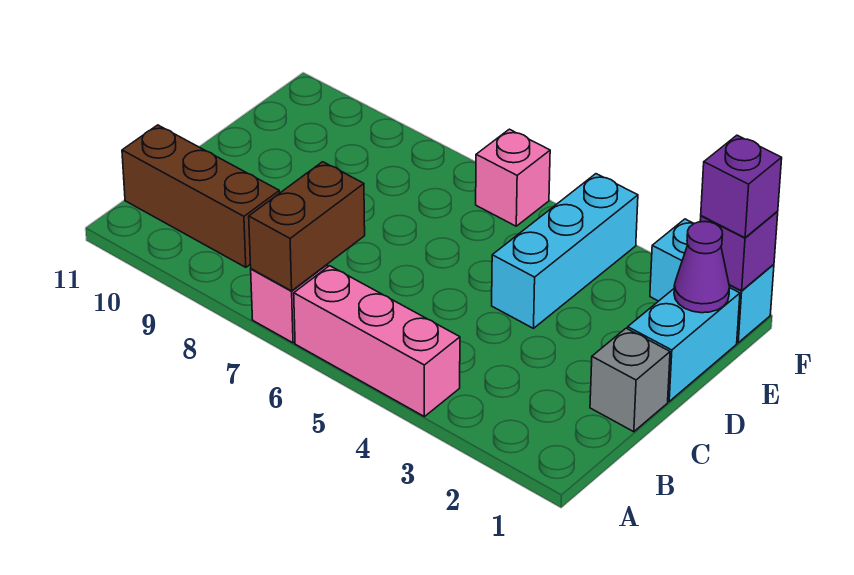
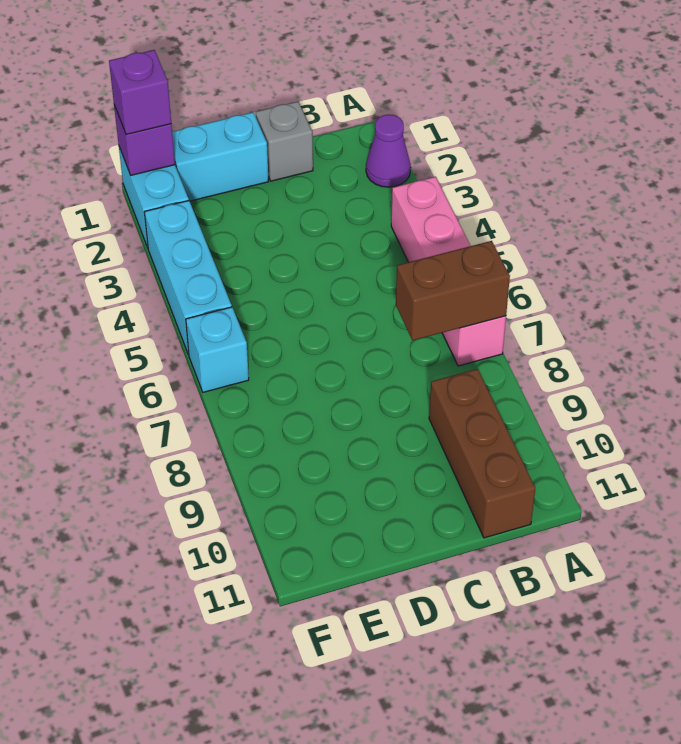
cyan brick D4:F4 level 1 -> cyan brick F3:F5 level 1
purple cone E1 level 2 -> purple cone A2 level 1
pink brick F6 level 1 -> cyan brick F6 level 1

